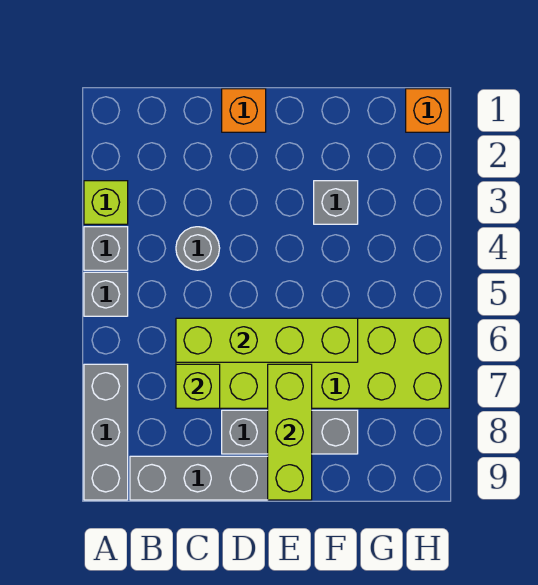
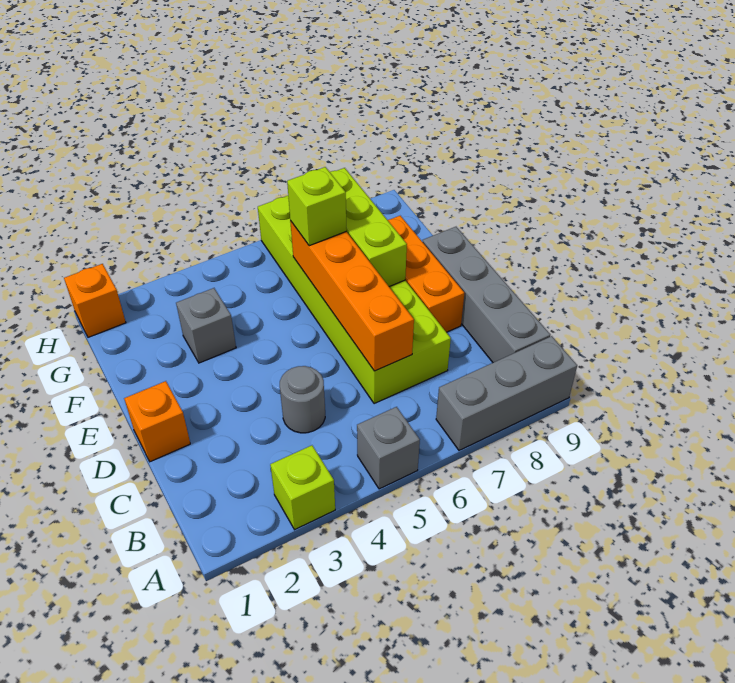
grey brick A4 level 1 -> none
lime brick C6:F6 level 2 -> orange brick C6:F6 level 2
lime brick C7 level 2 -> lime brick F6 level 3
grey brick D8:F8 level 1 -> orange brick D8:F8 level 1
lime brick E7:E9 level 2 -> lime brick E7:G7 level 2

